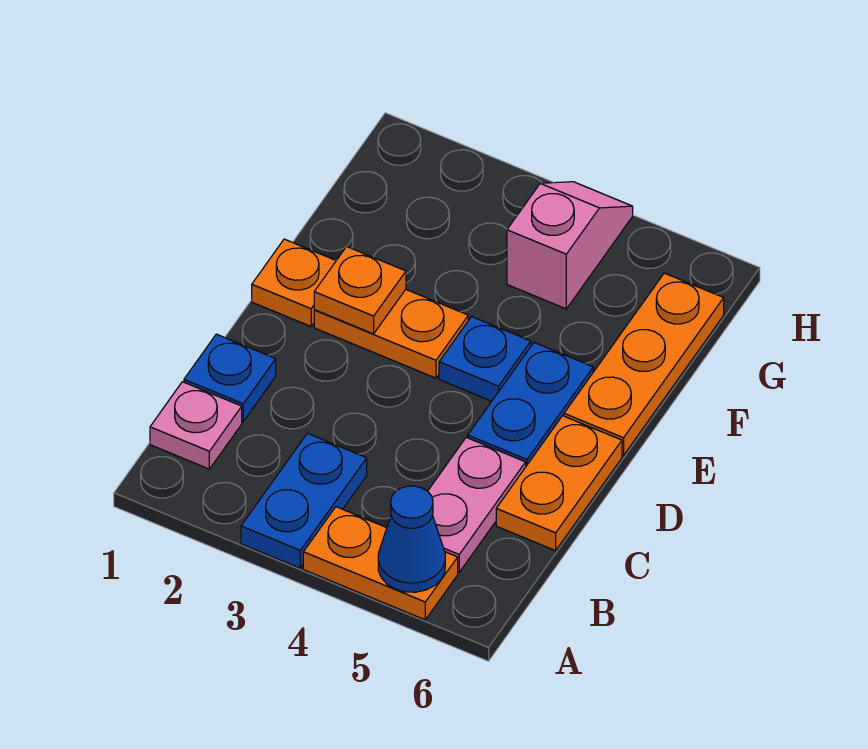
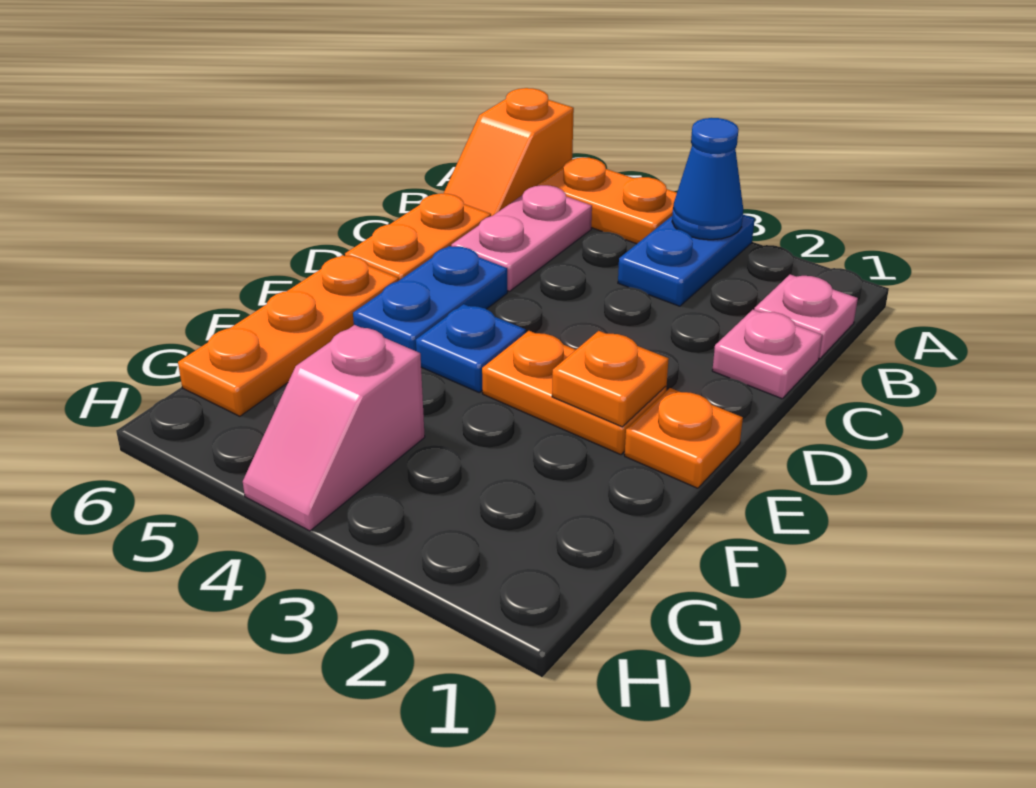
blue cone A5 level 2 -> blue cone A3 level 2
none -> orange slope A6:B6 level 1 top A
blue plate C1 level 1 -> pink plate C1 level 1

